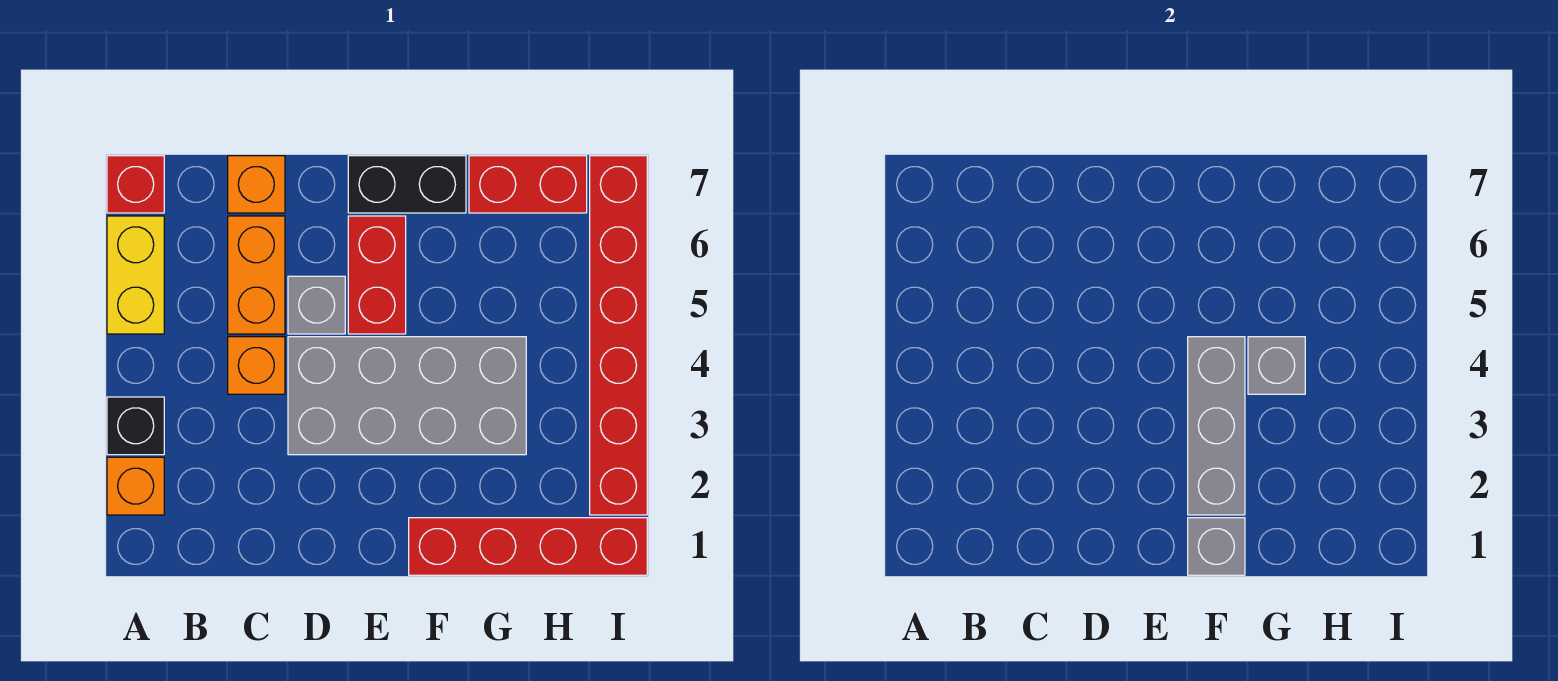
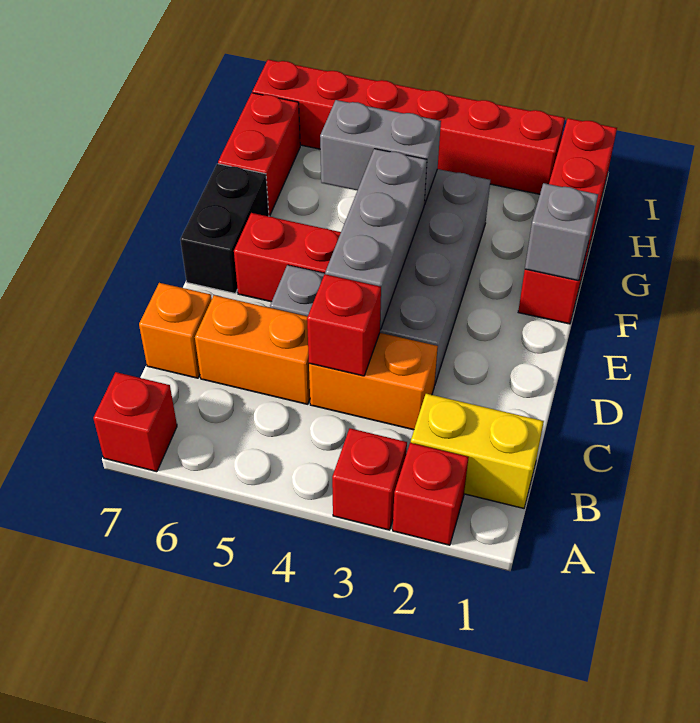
orange brick A2 level 1 -> red brick A2 level 1
black brick A3 level 1 -> red brick A3 level 1
yellow brick A5:A6 level 1 -> yellow brick B1:B2 level 1
orange brick C4 level 1 -> orange brick C3:C4 level 1
none -> red brick C4 level 2
grey brick F2:F4 level 2 -> grey brick D4:F4 level 2
grey brick G4 level 2 -> grey brick G4:G5 level 2

